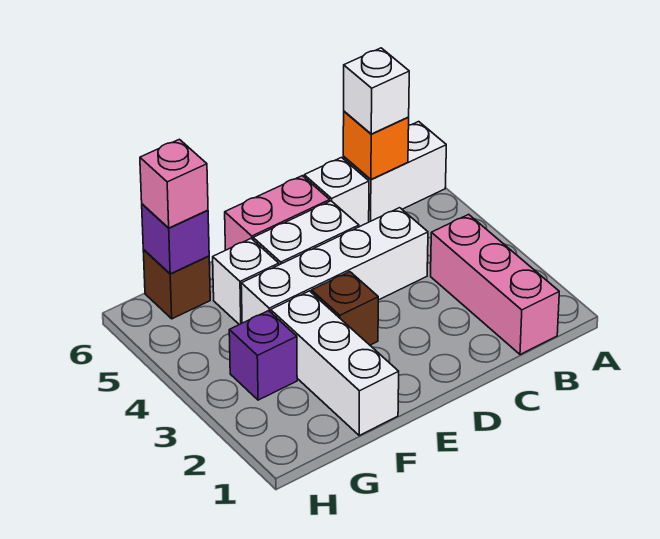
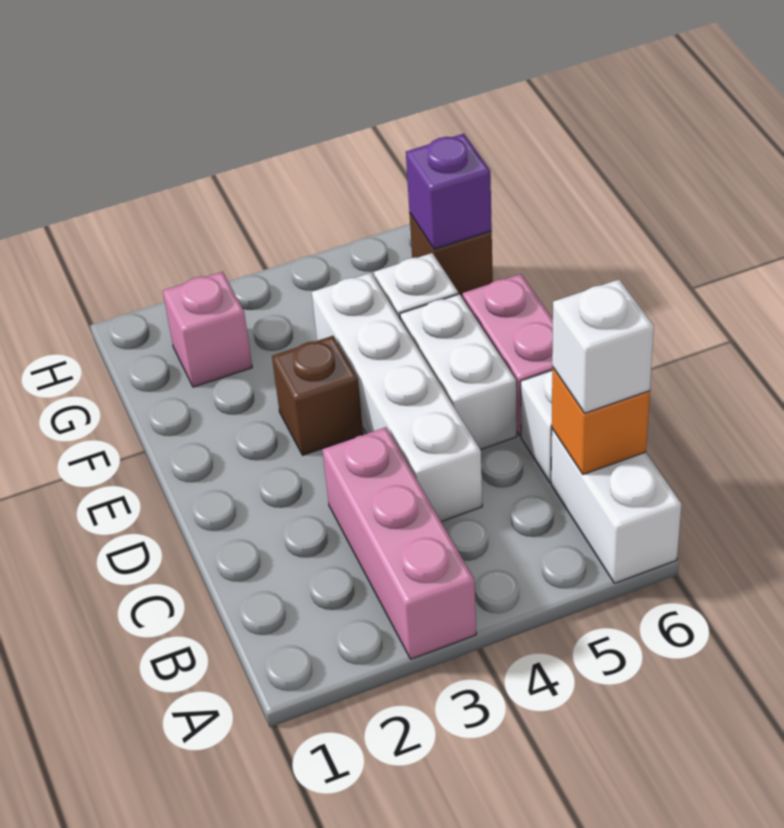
pink brick B1:B3 level 1 -> pink brick A3:C3 level 1
white brick F1:F3 level 1 -> none
purple brick G3 level 1 -> none
pink brick G6 level 3 -> pink brick G2 level 1

